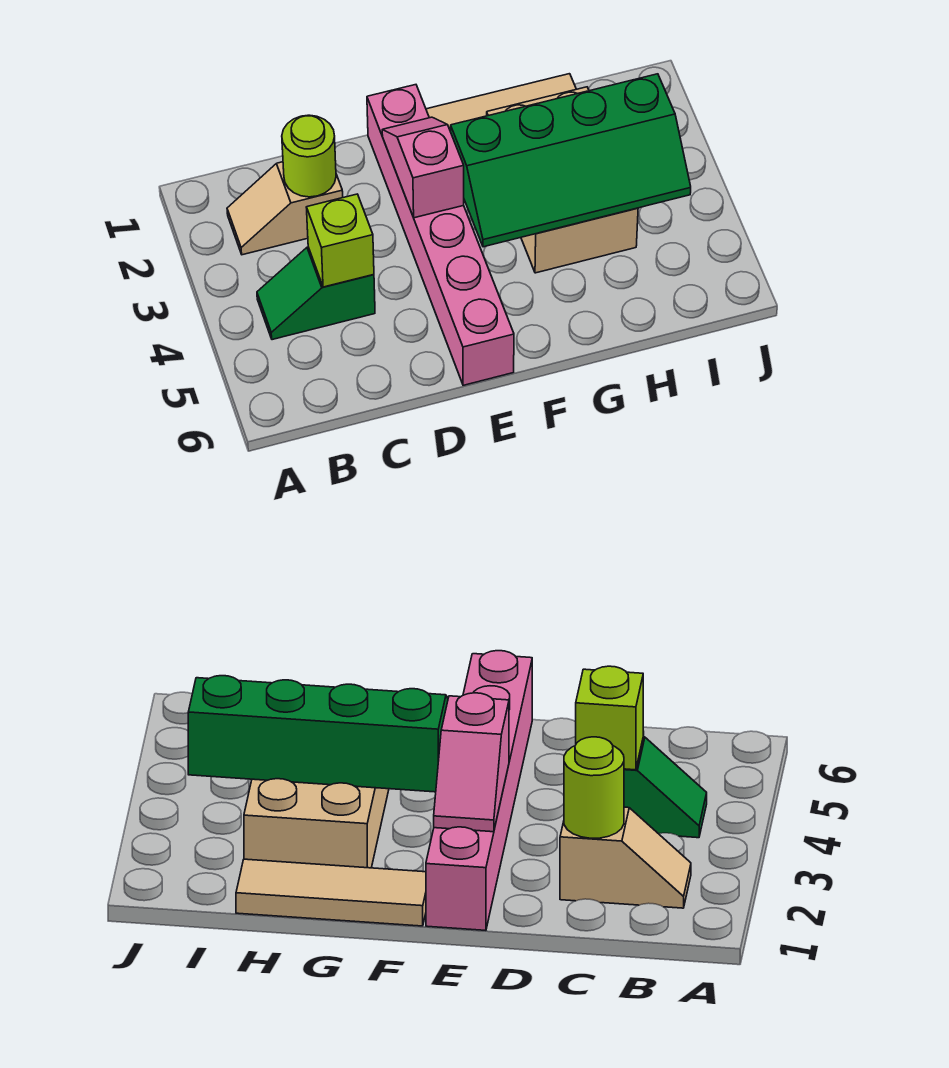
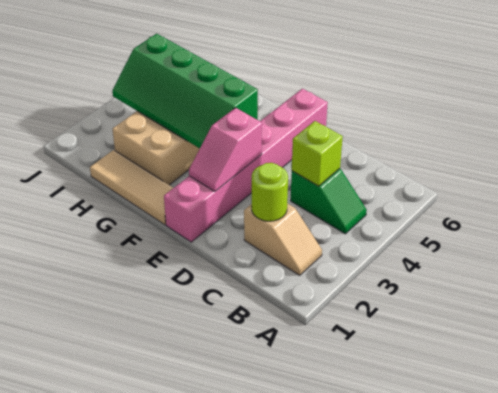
green slope F3:I4 level 2 top 3 -> green slope F3:I4 level 2 top 4

